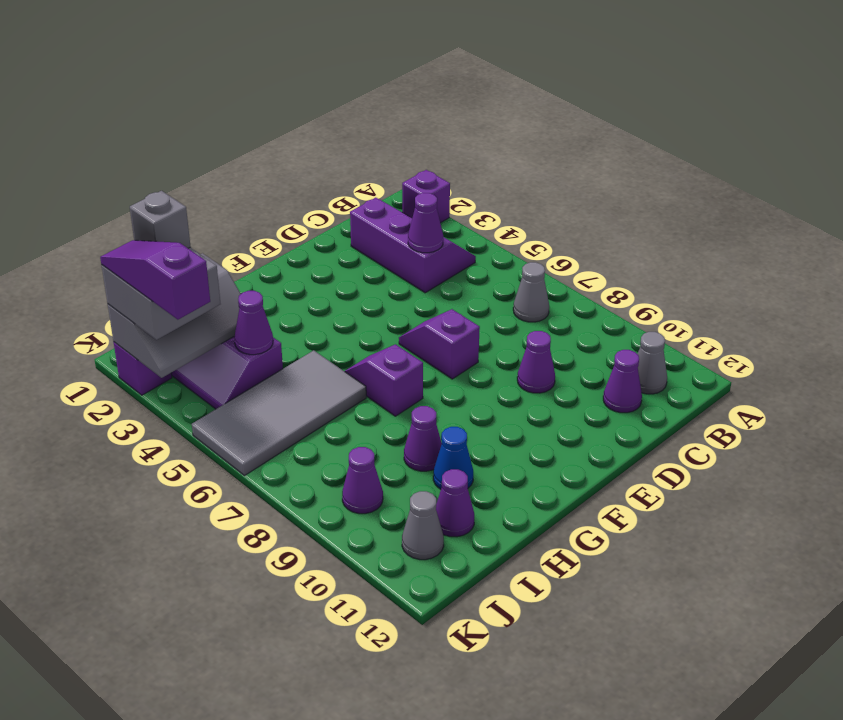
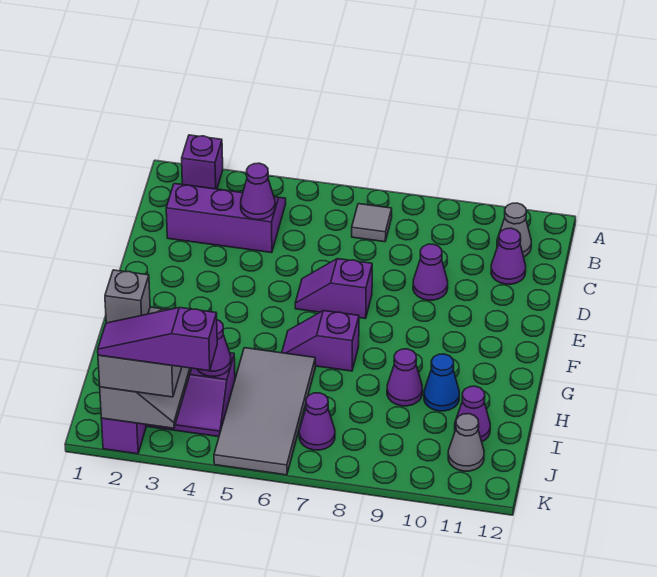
grey cone B7 level 1 -> grey tile B7 level 1
purple cone J9 level 1 -> purple cone J7 level 1

